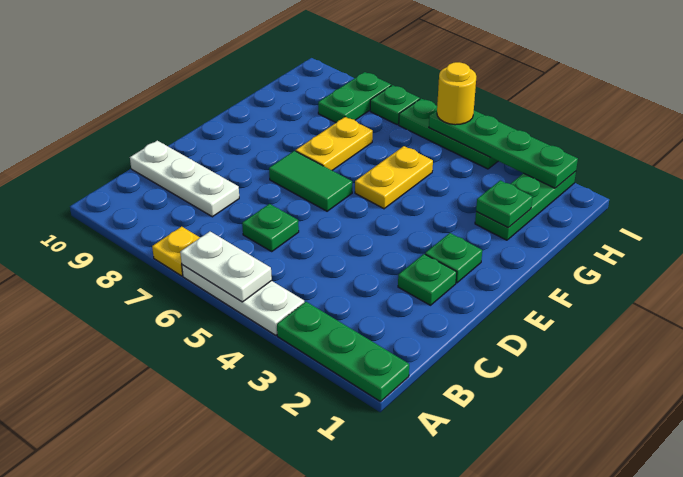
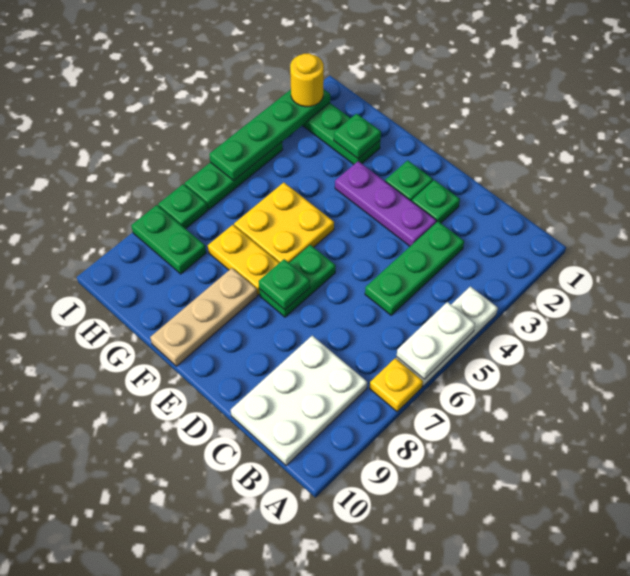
green plate A1:A3 level 1 -> green plate C3:C5 level 1
green plate C6 level 1 -> green plate E7 level 2
white plate C8:C10 level 1 -> white plate B8:C10 level 1
none -> purple plate D3:F3 level 1
green tile E6:E7 level 1 -> green plate E6:E7 level 1
yellow plate F5:G5 level 1 -> yellow plate F5:G6 level 1
none -> tan plate F8:F10 level 1
yellow round brick I5 level 3 -> yellow round brick I2 level 3

